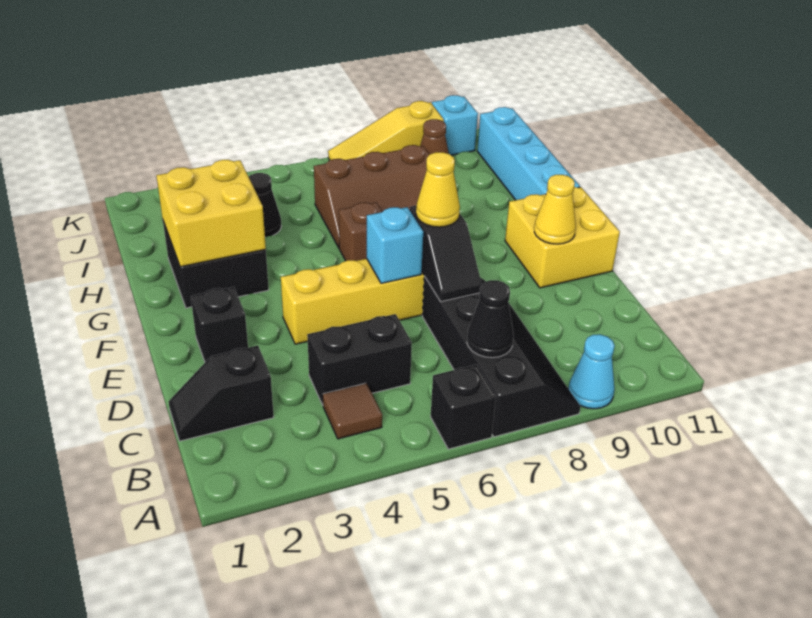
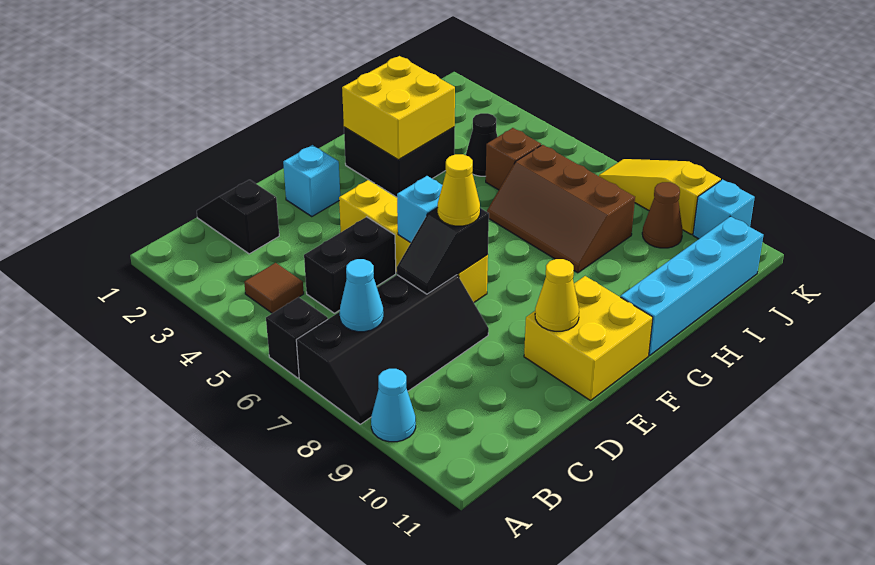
black cone B7 level 2 -> cyan cone B7 level 2
black brick C4:C5 level 1 -> black brick C5:D5 level 1
black brick E2 level 1 -> cyan brick E2 level 1
brown brick G6 level 1 -> brown brick I5 level 1

